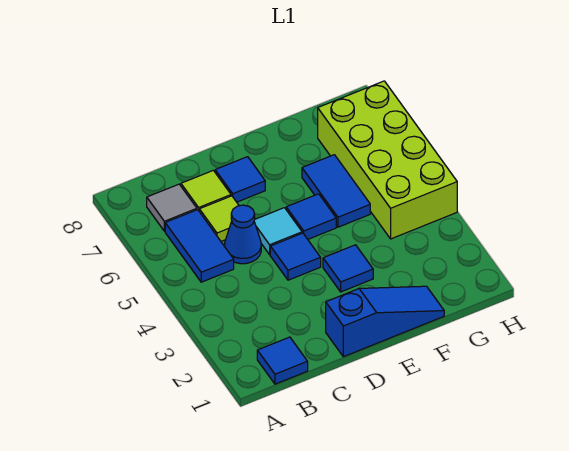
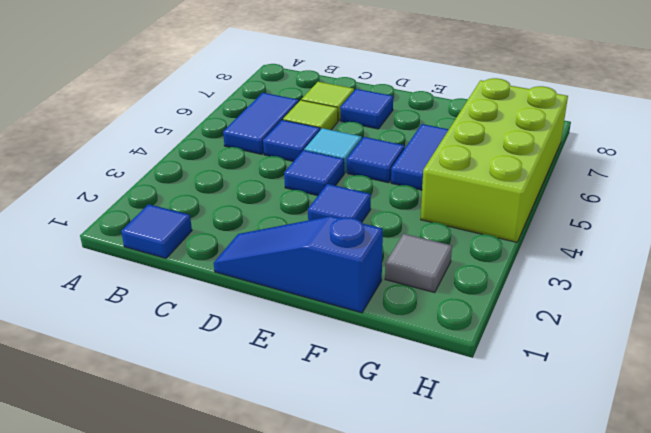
grey tile B7 level 1 -> grey tile G2 level 1
blue cone C5 level 1 -> blue tile C5 level 1
blue slope D1:F1 level 1 top D -> blue slope D1:F1 level 1 top F

